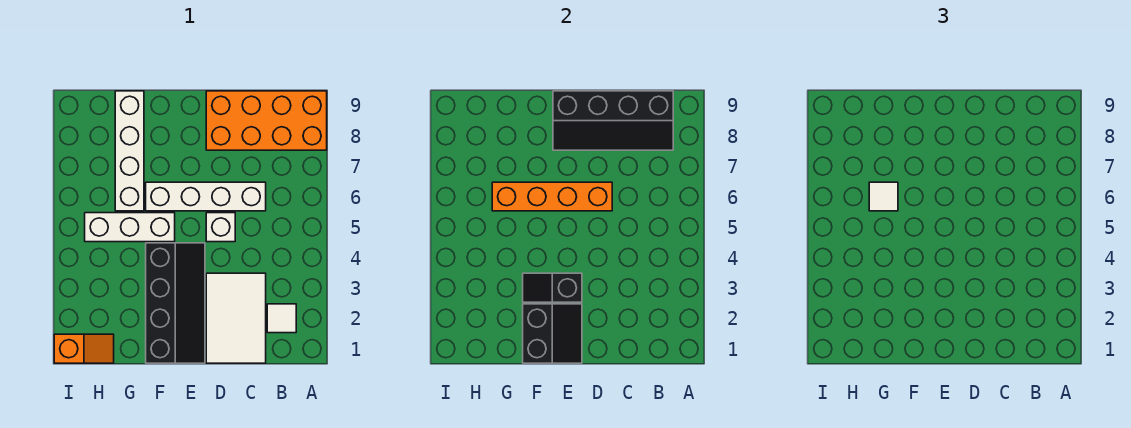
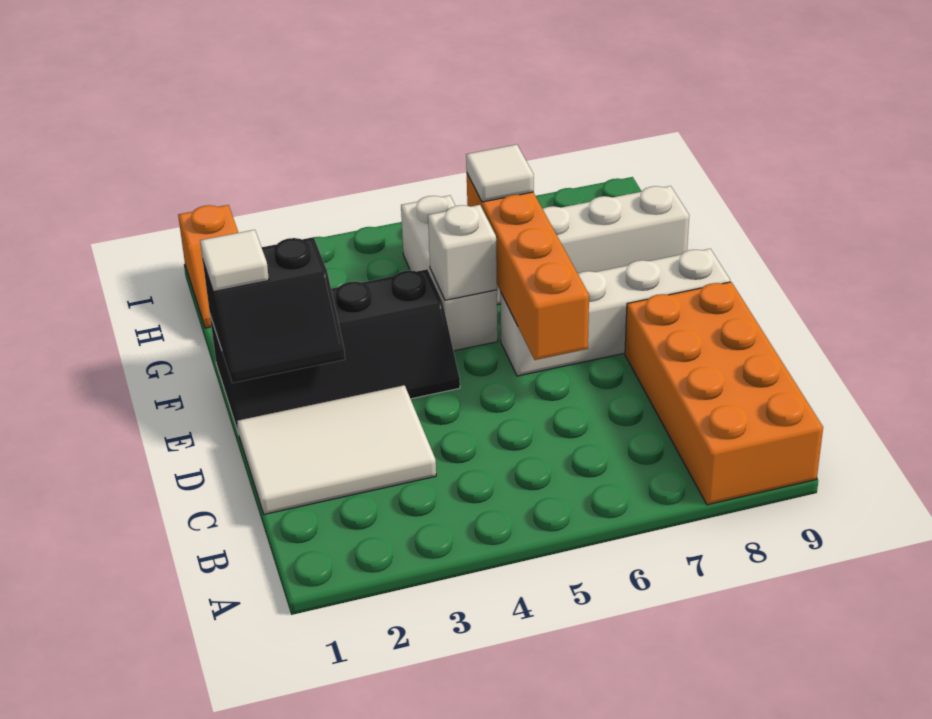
white tile B2 level 1 -> white tile F1 level 3
black slope B8:E9 level 2 top 9 -> none
white brick C6:F6 level 1 -> white brick E6:E9 level 1
white brick D5 level 1 -> white brick F5 level 2
black slope E3:F3 level 2 top E -> none

